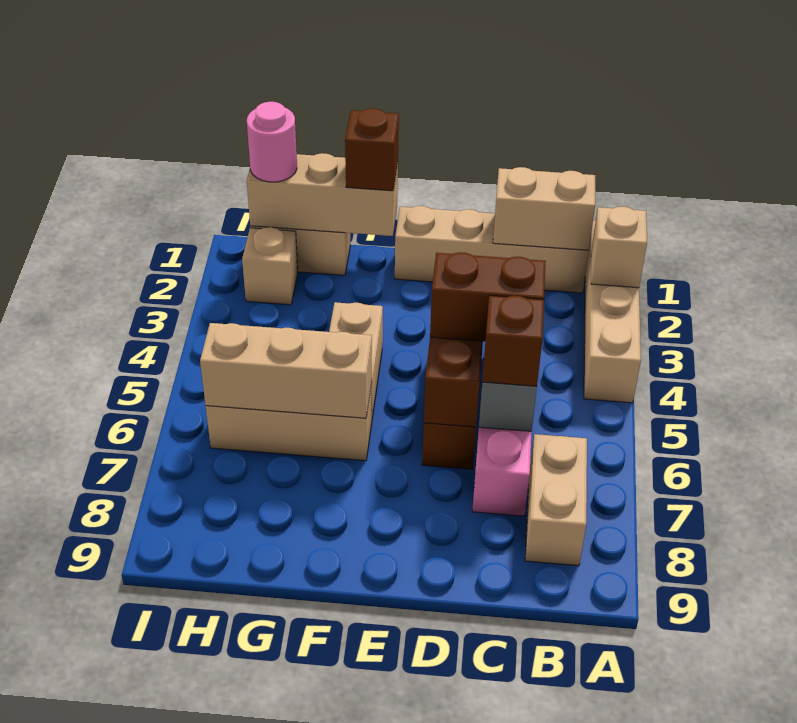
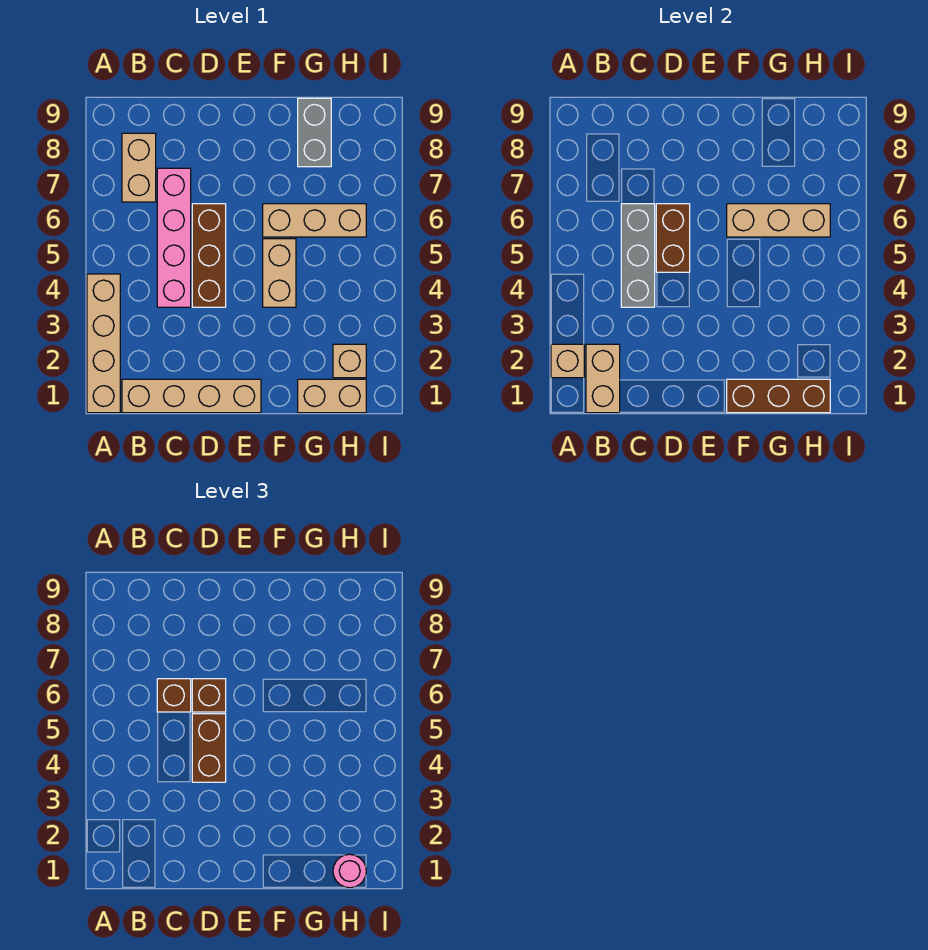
tan brick B1:C1 level 2 -> tan brick B1:B2 level 2
brown brick C5:D5 level 3 -> brown brick D4:D5 level 3
tan brick F1:H1 level 2 -> brown brick F1:H1 level 2
brown brick F1 level 3 -> brown brick D6 level 3
none -> grey brick G8:G9 level 1

